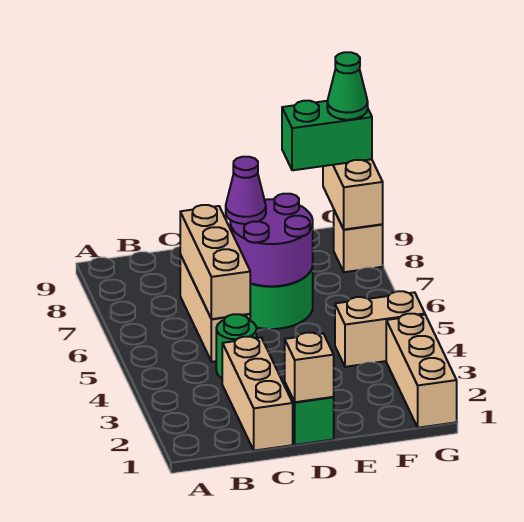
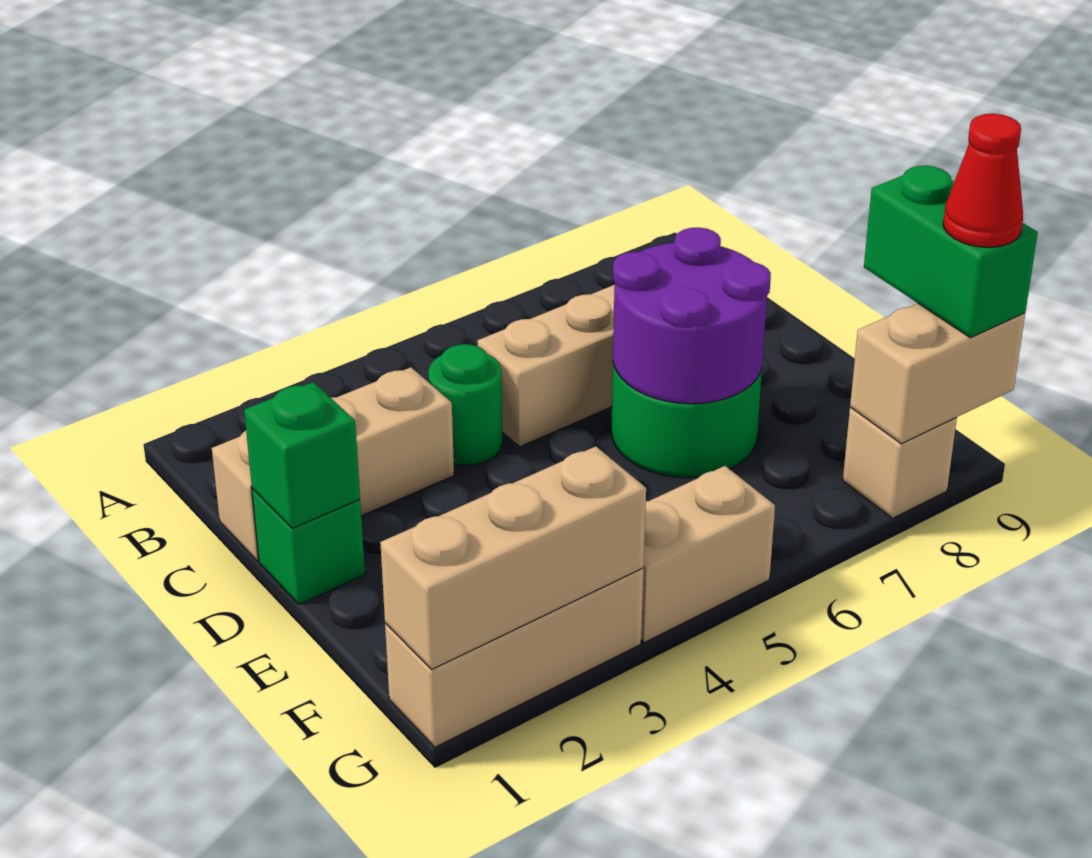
tan brick C5:C7 level 2 -> tan brick G1:G3 level 2
tan brick D1 level 2 -> green brick D1 level 2
purple cone D7 level 3 -> none
tan brick F4:G4 level 1 -> tan brick G4:G5 level 1
green cone G9 level 4 -> red cone G9 level 4

